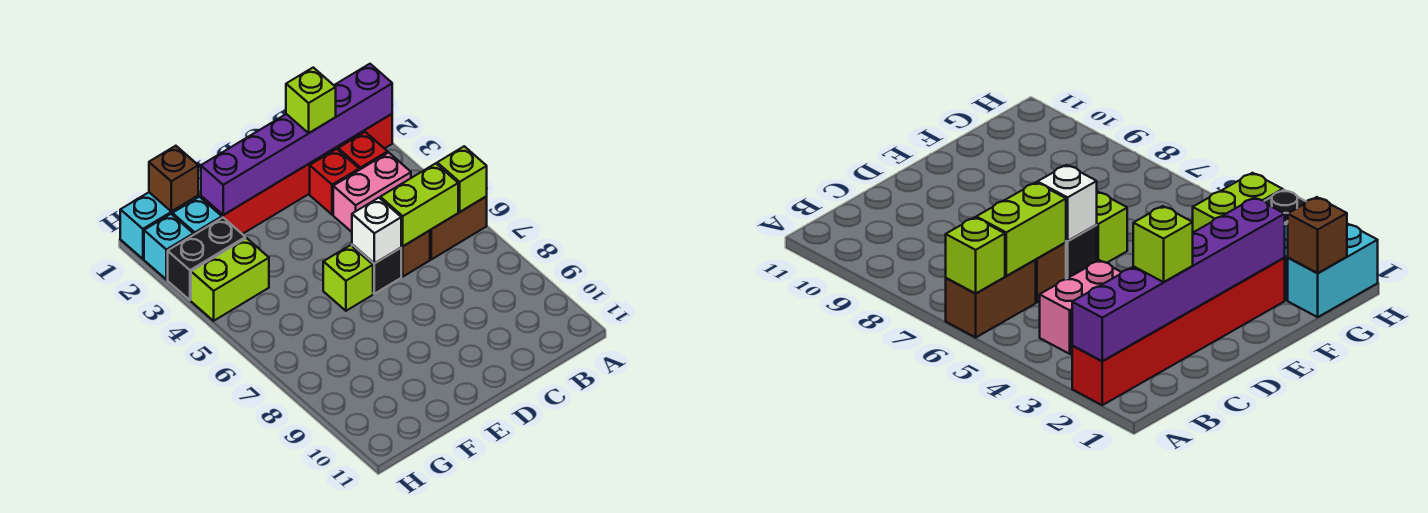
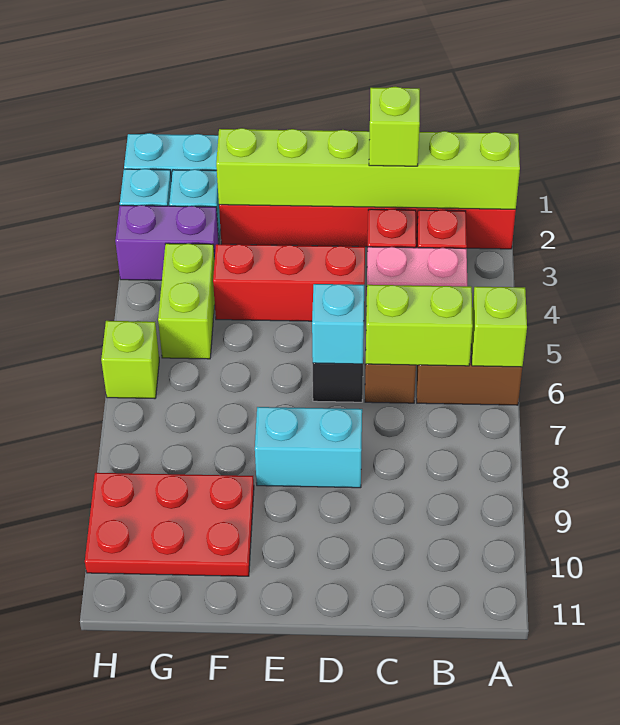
purple brick A2:F2 level 2 -> lime brick A2:F2 level 2
none -> red brick D4:F4 level 1
white brick D6 level 2 -> cyan brick D6 level 2
none -> cyan brick D8:E8 level 1
lime brick E6 level 1 -> lime brick H6 level 1
none -> red plate F9:H10 level 1
brown brick G1 level 2 -> none
black brick G3:H3 level 1 -> purple brick G3:H3 level 1
lime brick G4:H4 level 1 -> lime brick G4:G5 level 1

